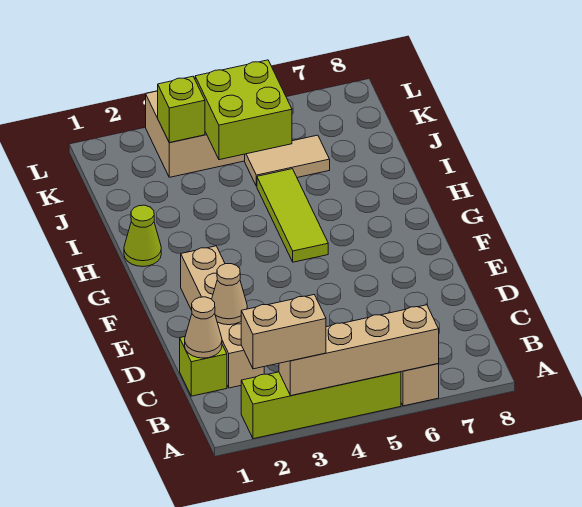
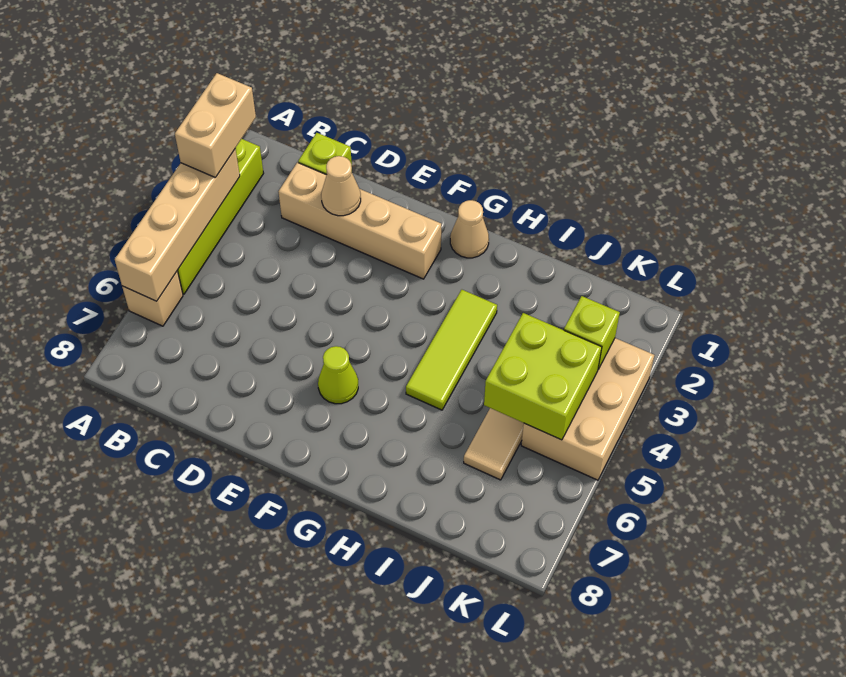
tan cone C1 level 2 -> tan cone G1 level 1
lime tile G5:I5 level 1 -> lime tile H3:H5 level 1
lime cone H1 level 1 -> lime cone F6 level 1

